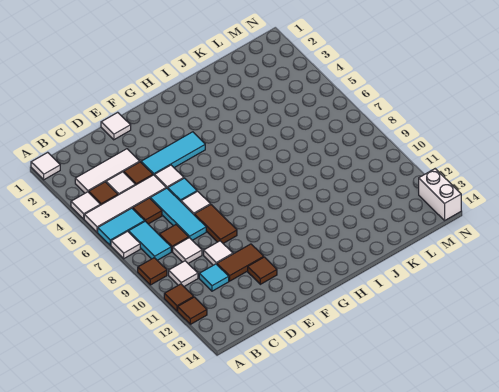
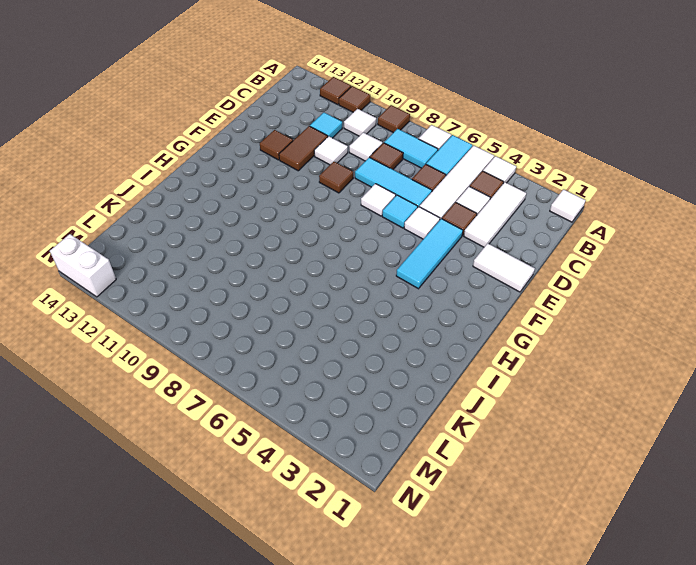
white tile E1 level 1 -> white tile E1:E2 level 1
brown tile E8:E9 level 1 -> brown tile E9 level 1

